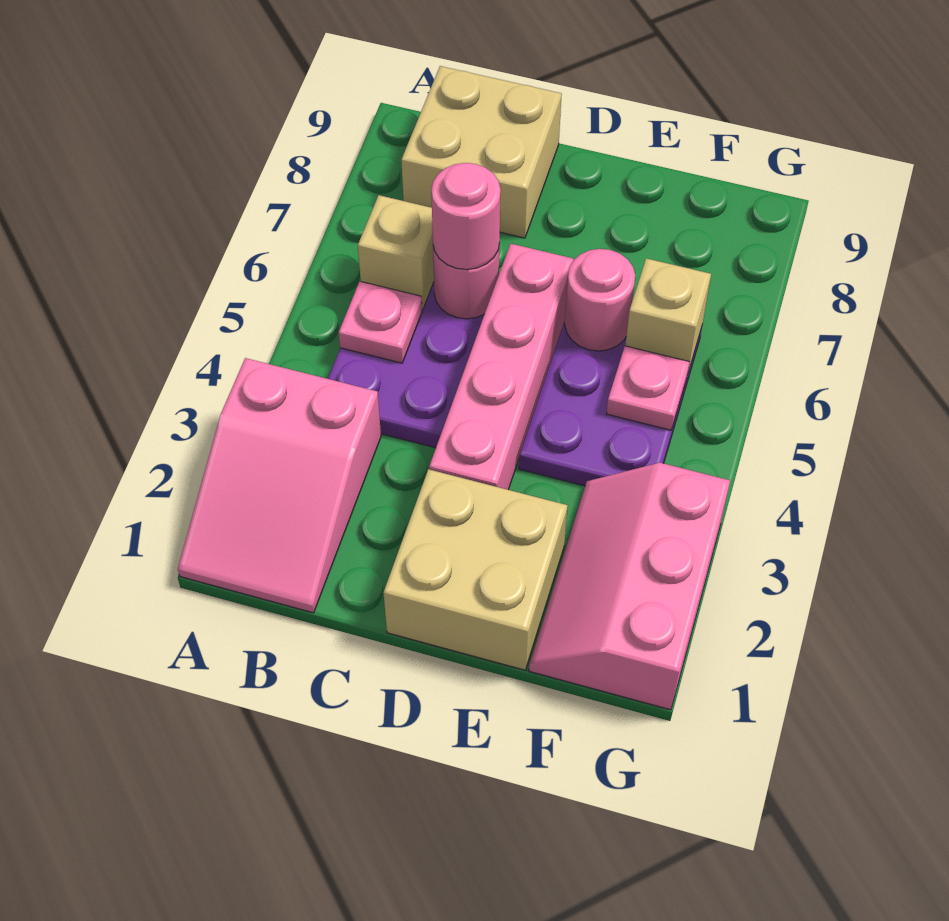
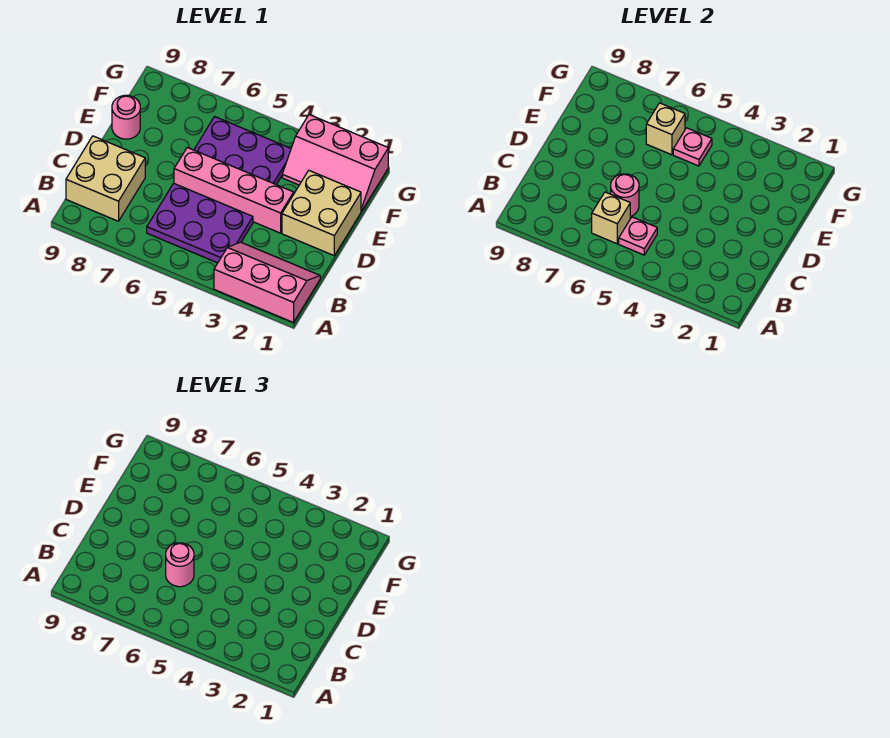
pink slope A1:B3 level 1 top 3 -> pink slope A1:B3 level 1 top A
pink round brick E6 level 2 -> pink round brick E9 level 1

